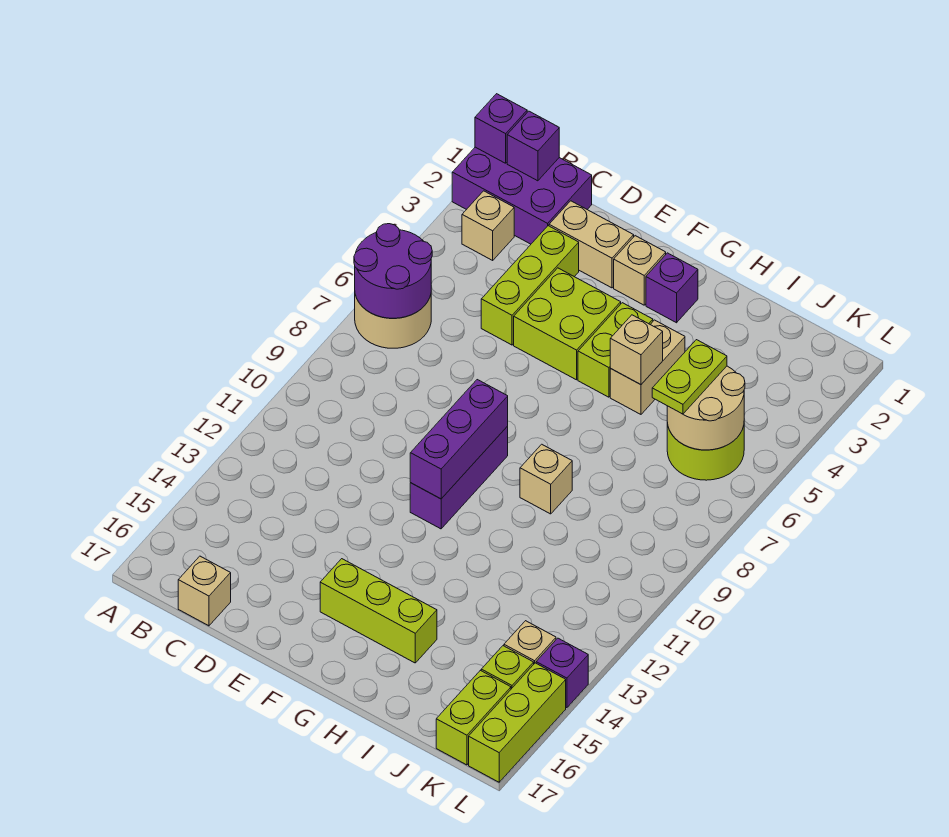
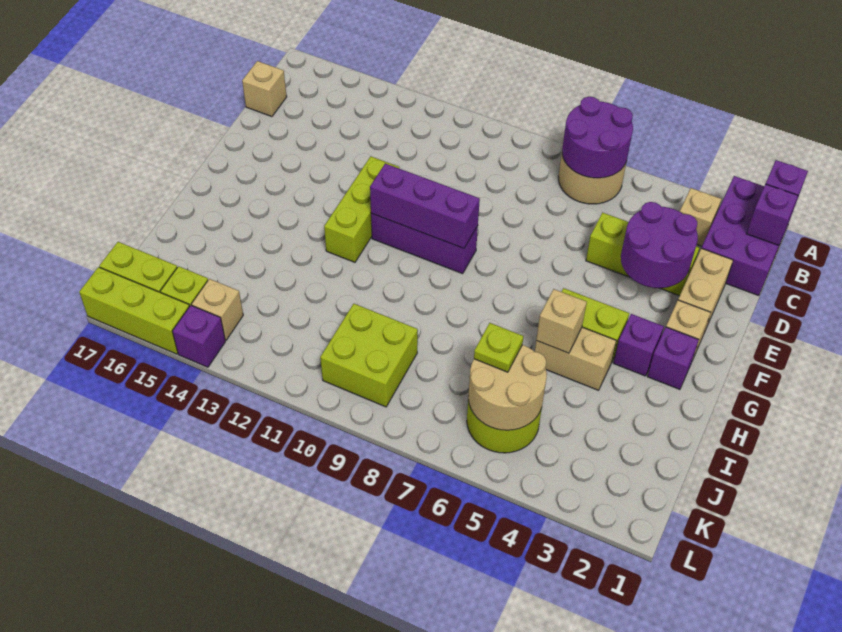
none -> purple round brick D3:E4 level 2
lime brick E4:F5 level 1 -> lime brick J9:K10 level 1
lime brick F15:H15 level 1 -> lime brick E12:G12 level 1
none -> purple brick G3 level 1
tan brick H9 level 1 -> none
lime plate J5:J6 level 3 -> lime plate J6 level 3

